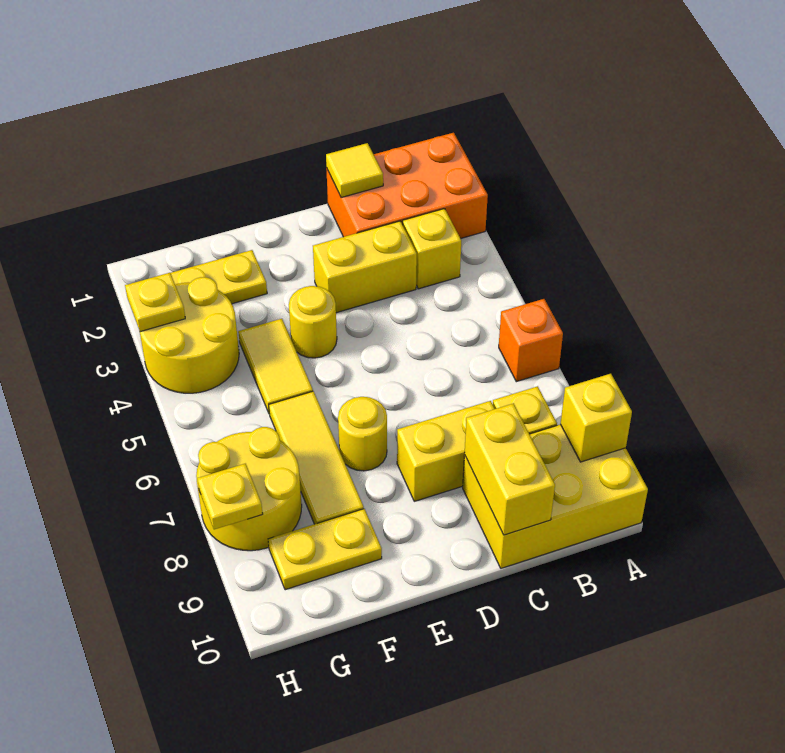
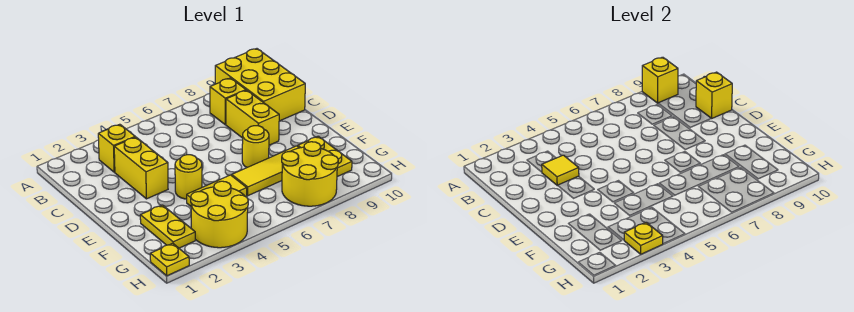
orange brick A1:C2 level 1 -> none
orange brick A6 level 1 -> none
yellow tile C1 level 2 -> yellow tile C3 level 2
yellow brick C9:C10 level 2 -> yellow brick C10 level 2
yellow plate H8 level 2 -> yellow plate H1 level 1

